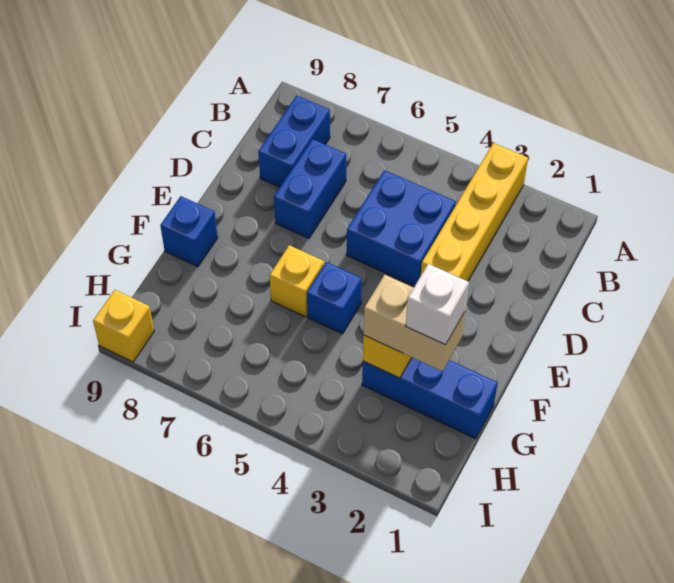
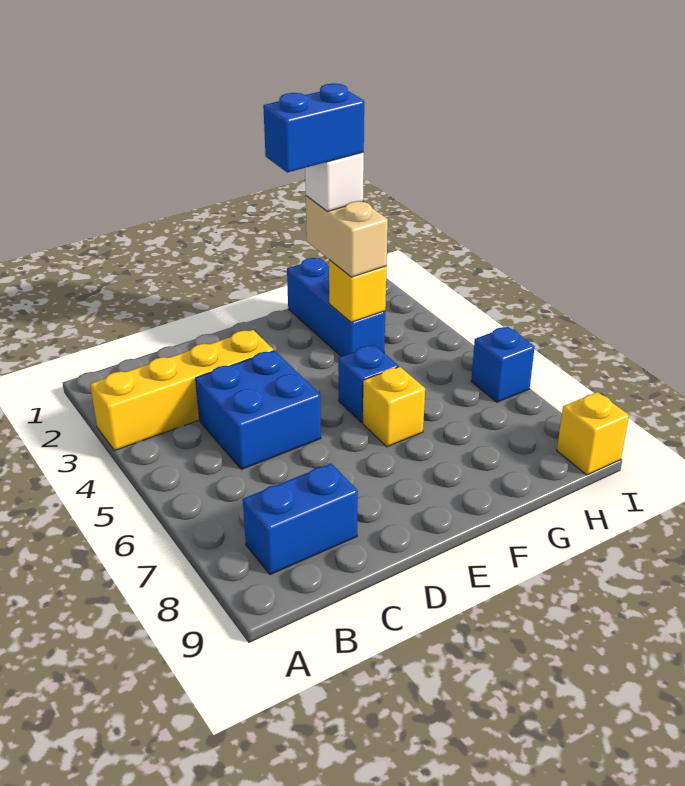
blue brick C7:D7 level 1 -> blue brick F2:G2 level 5
blue brick F9 level 1 -> blue brick I6 level 1

